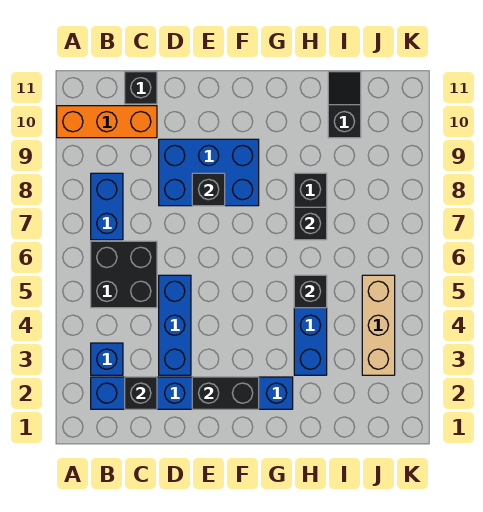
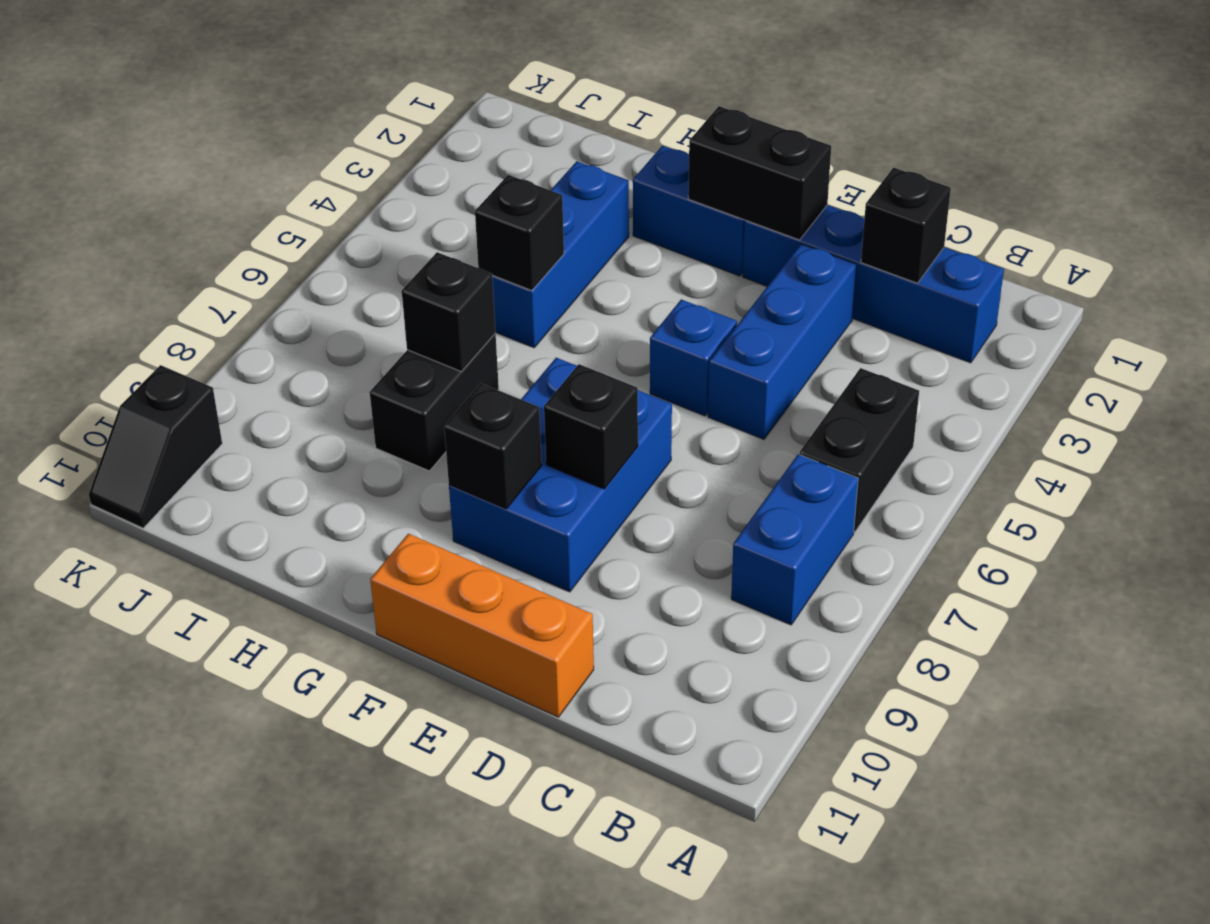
orange brick A10:C10 level 1 -> orange brick D11:F11 level 1
blue brick B3 level 1 -> blue brick E5 level 1
black brick B5:C6 level 1 -> black brick B5:B6 level 1
black brick C11 level 1 -> black brick F9 level 2
blue brick D8:F9 level 1 -> blue brick E7:F9 level 1
black slope I10:I11 level 1 top 10 -> black slope K10:K11 level 1 top 10
tan brick J3:J5 level 1 -> none

